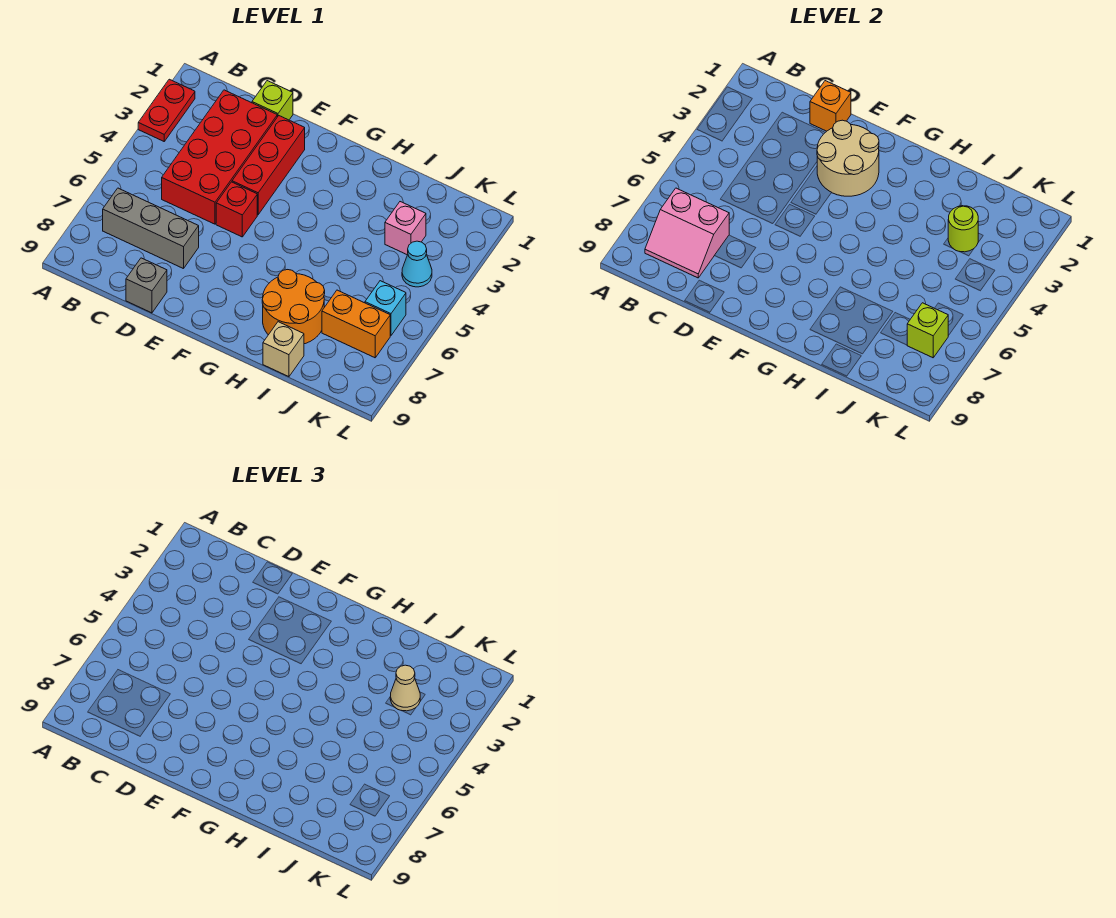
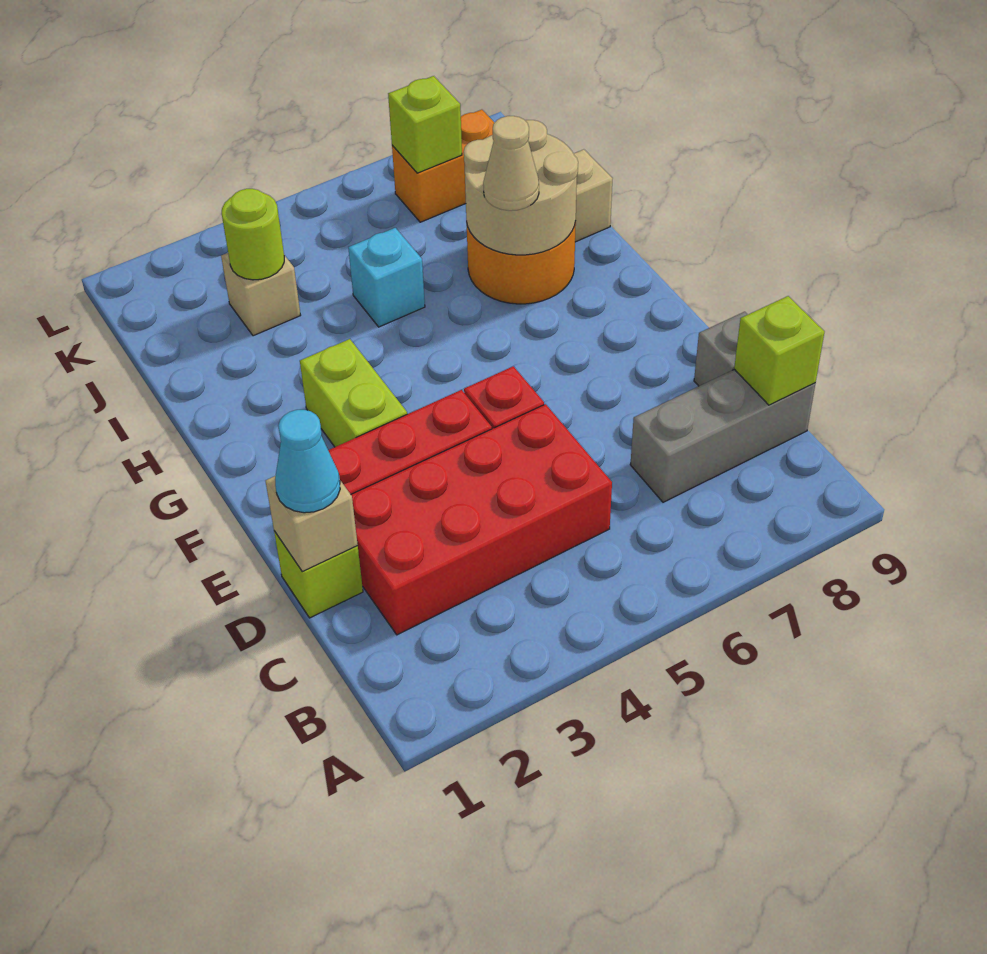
red plate A2:A3 level 1 -> none
grey brick B7:D7 level 1 -> grey brick C7:C9 level 1
pink slope B7:C8 level 2 top 7 -> none
none -> lime brick C9 level 2
orange brick D1 level 2 -> tan brick D1 level 2
tan round brick E2:F3 level 2 -> tan round brick H7:I8 level 2
none -> lime brick F3:G3 level 1
pink brick J3 level 1 -> tan brick J3 level 1
tan cone J3 level 3 -> tan cone H7 level 3
orange brick J7:K7 level 1 -> orange brick K7:K8 level 1
cyan cone K4 level 1 -> cyan cone D1 level 3
cyan brick K6 level 1 -> cyan brick I5 level 1

